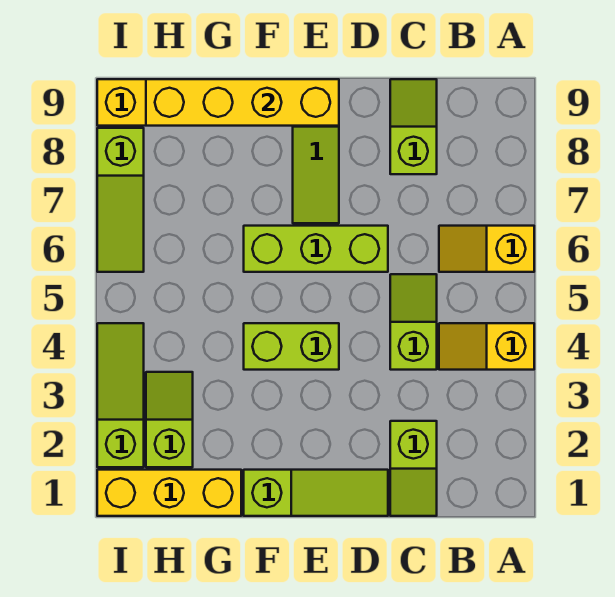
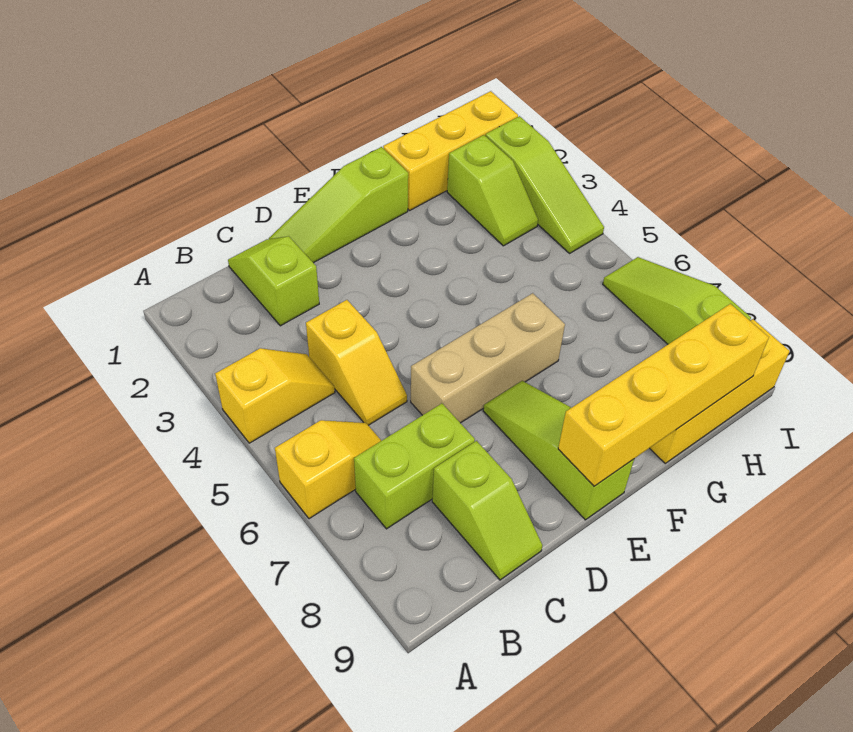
lime slope C4:C5 level 1 top 4 -> yellow slope C4:C5 level 1 top 4
lime brick D6:F6 level 1 -> tan brick D6:F6 level 1
lime brick E4:F4 level 1 -> lime brick B7:C7 level 1

